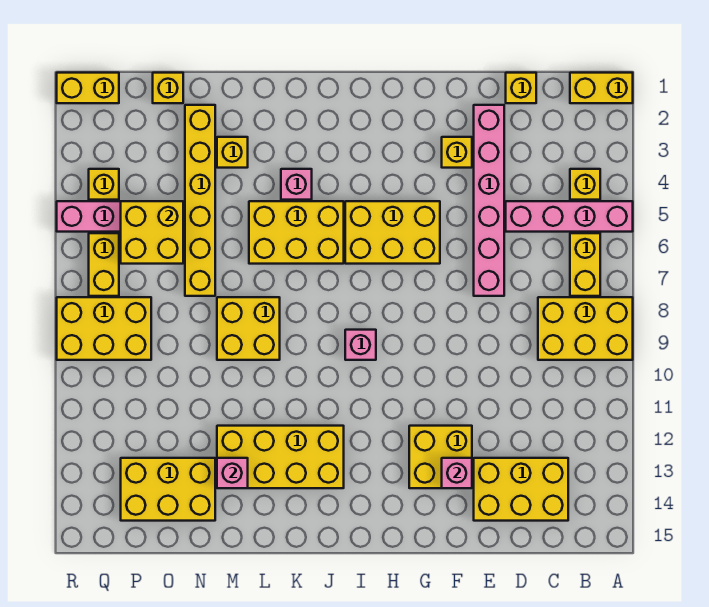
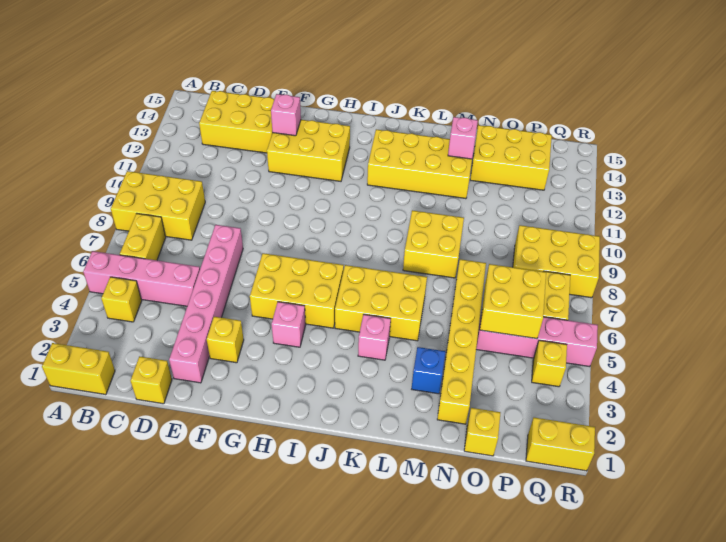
yellow brick F12:G13 level 1 -> yellow brick F12:H13 level 1
pink brick I9 level 1 -> pink brick H4 level 1
yellow brick M3 level 1 -> blue brick M3 level 1

